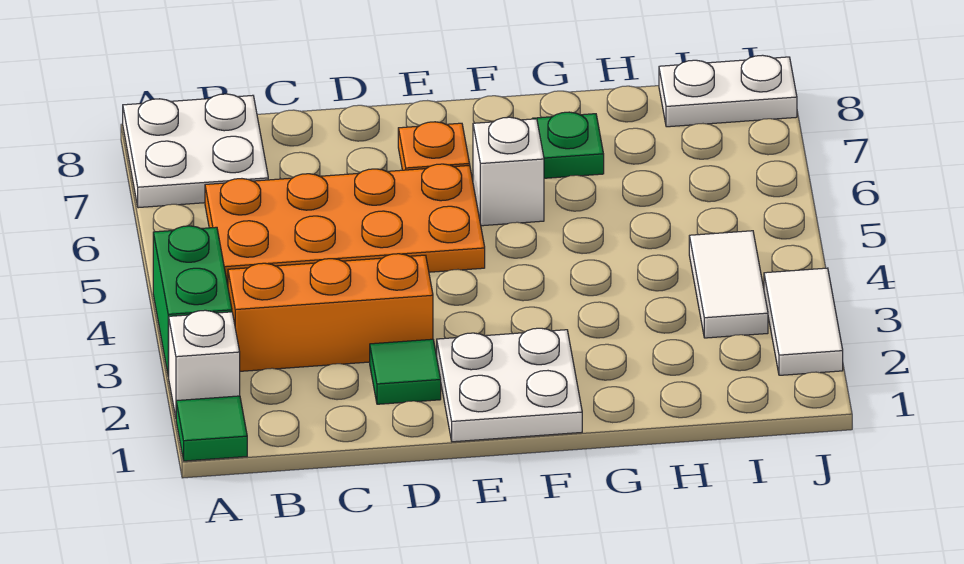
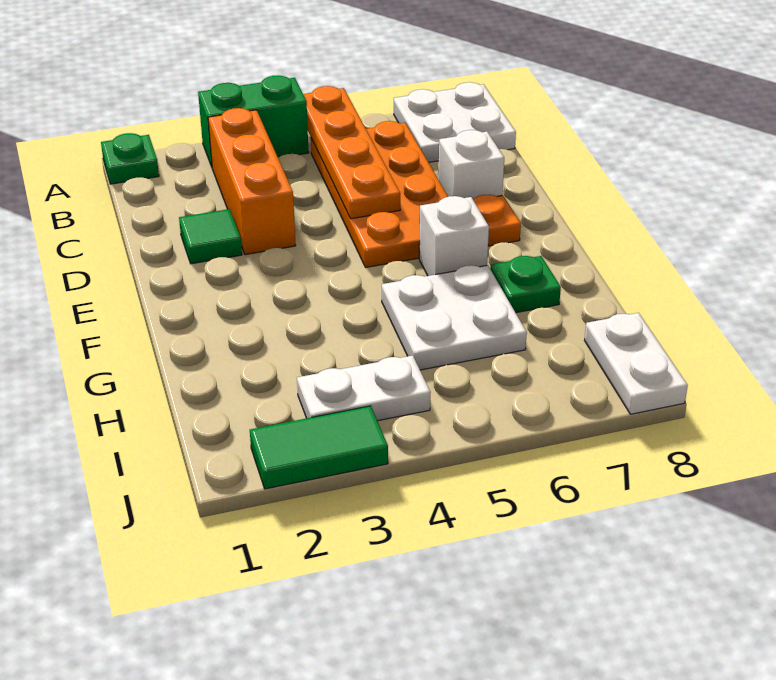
green tile A1 level 1 -> green plate A1 level 1
white brick A2 level 1 -> white brick D7 level 1
none -> orange plate A5:D5 level 2
white plate E1:F2 level 1 -> white plate G5:H6 level 1
white tile I3:I4 level 1 -> white plate I3:I4 level 1
white tile J2:J3 level 1 -> green tile J2:J3 level 1

